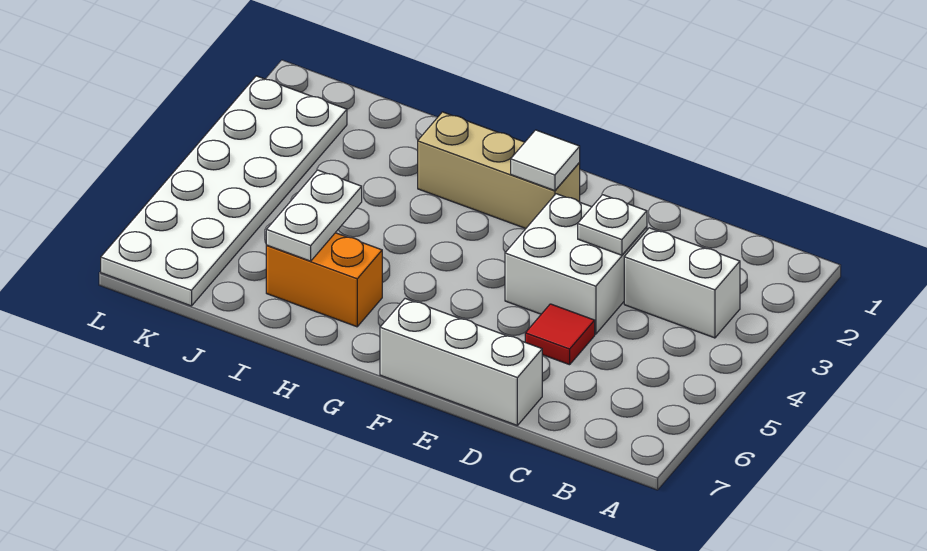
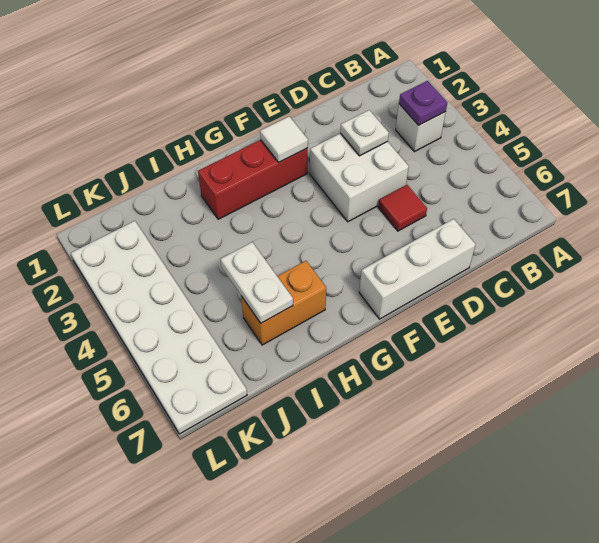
white brick B3:C3 level 1 -> white brick B3 level 1
none -> purple plate B3 level 2
tan brick F2:H2 level 1 -> red brick F2:H2 level 1

